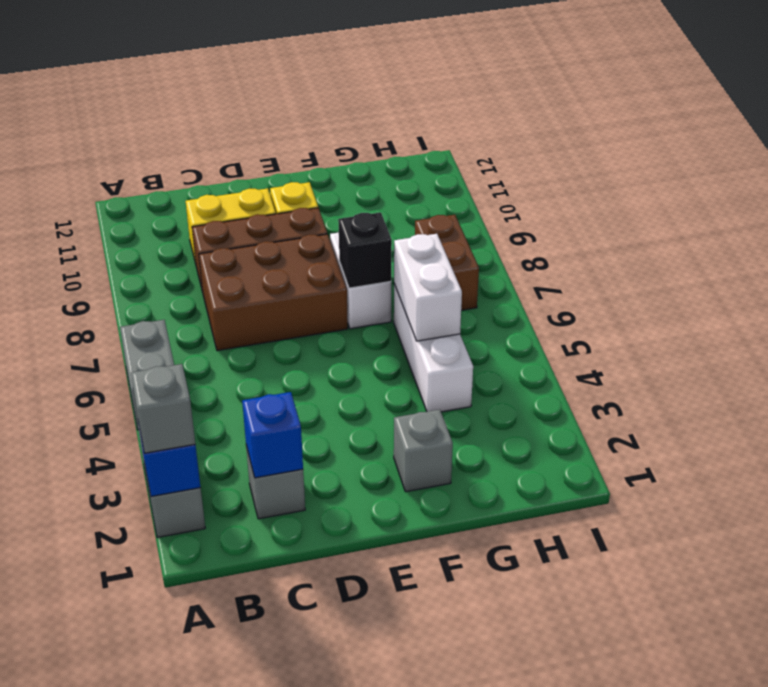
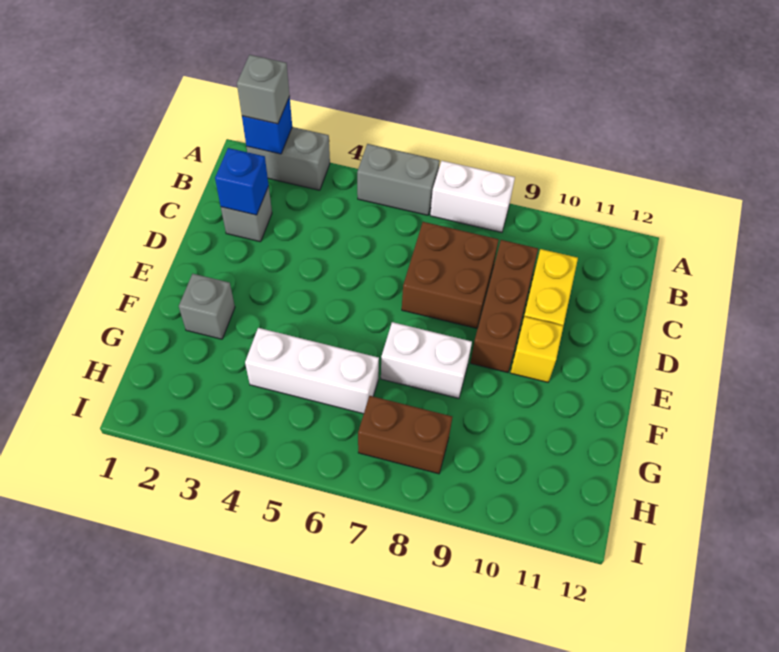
brown brick C7:E8 level 1 -> brown brick C7:D8 level 1
black brick F7 level 2 -> none
white brick G5:G6 level 2 -> white brick A7:A8 level 1

